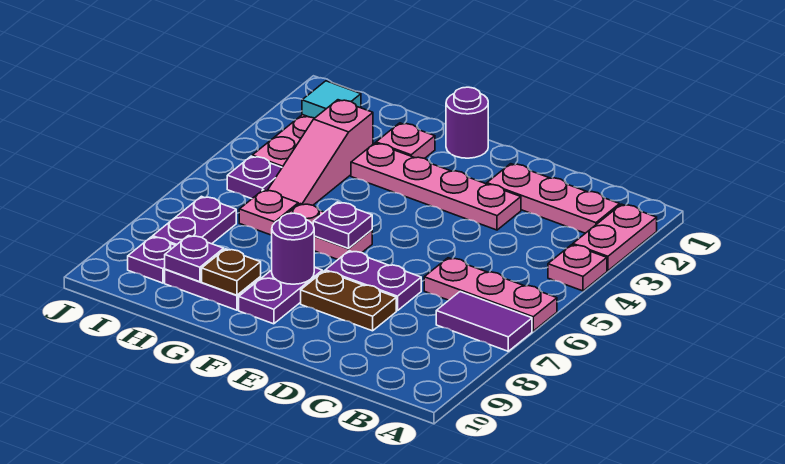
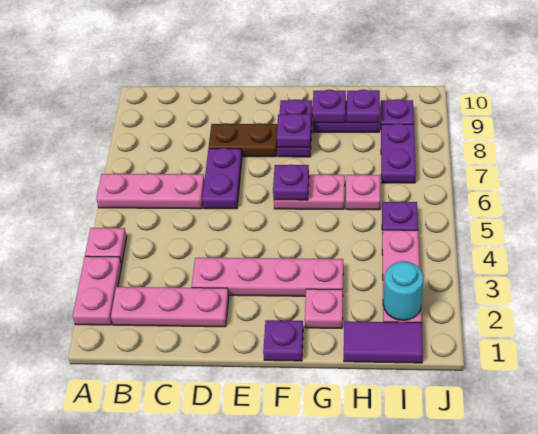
purple tile A7:B7 level 1 -> purple tile H1:I1 level 1
purple plate D7:E7 level 1 -> purple plate D6:D7 level 1
purple round brick F1 level 1 -> purple plate F1 level 1
purple round brick F8 level 2 -> purple plate F8 level 2
brown plate G9 level 2 -> purple plate G9 level 2
pink slope H3:H5 level 1 top 3 -> none
cyan tile I2 level 2 -> cyan round brick I2 level 2

